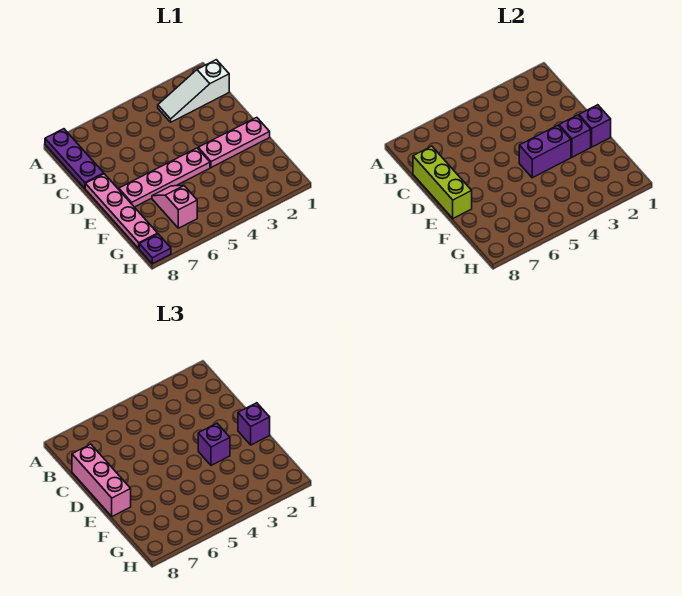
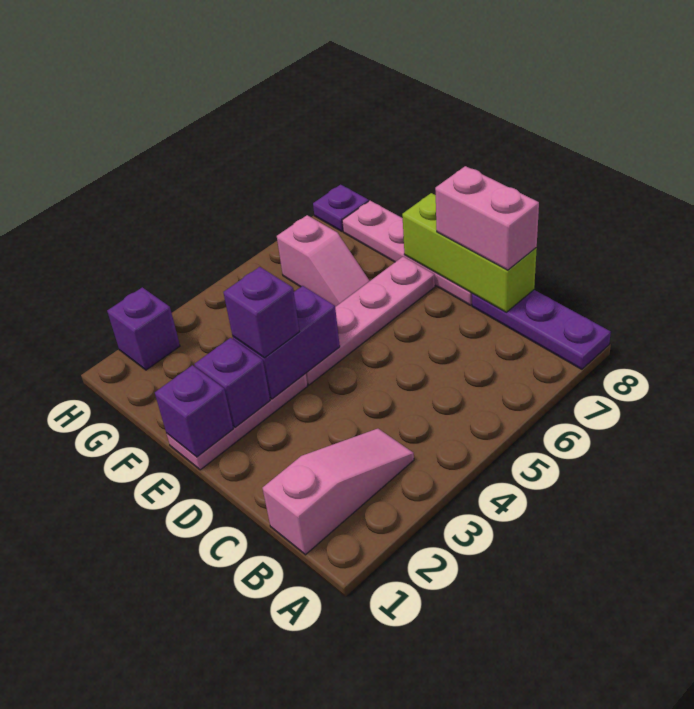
white slope B1:B3 level 1 top 1 -> pink slope B1:B3 level 1 top 1
pink brick C8:E8 level 3 -> pink brick C8:D8 level 3
purple brick E1 level 3 -> purple brick H2 level 1

